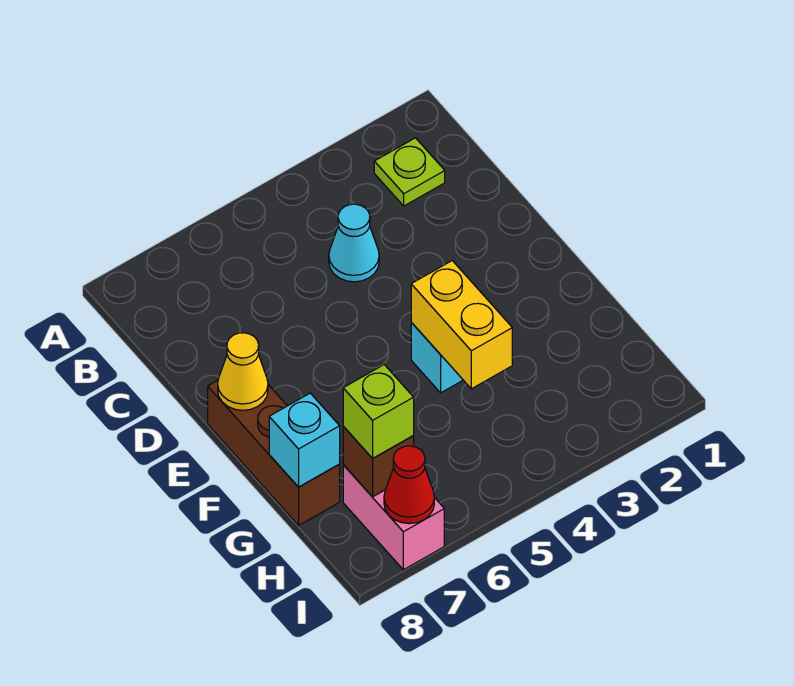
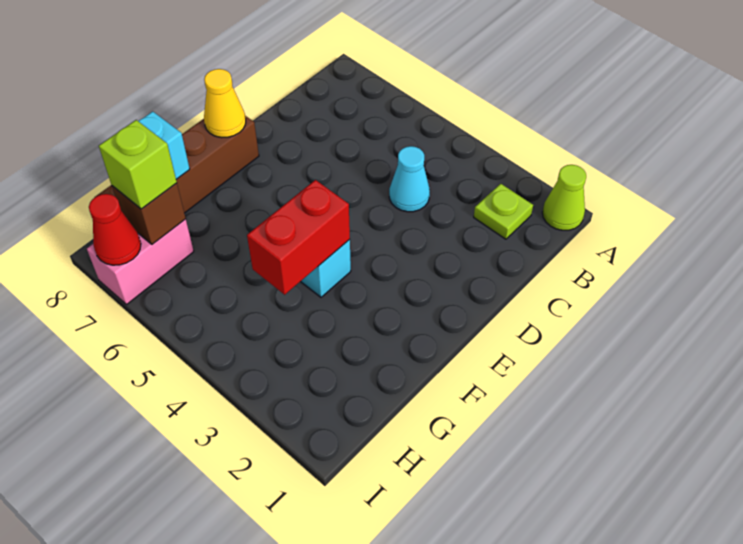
none -> lime cone A1 level 1
brown brick E8:G8 level 1 -> brown brick E8:H8 level 1
yellow brick F4:G4 level 2 -> red brick F4:G4 level 2

